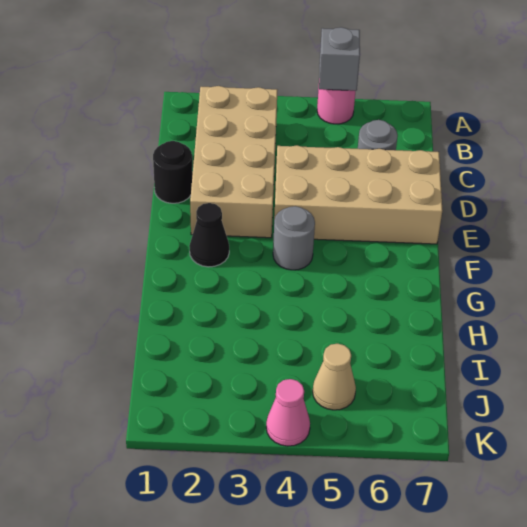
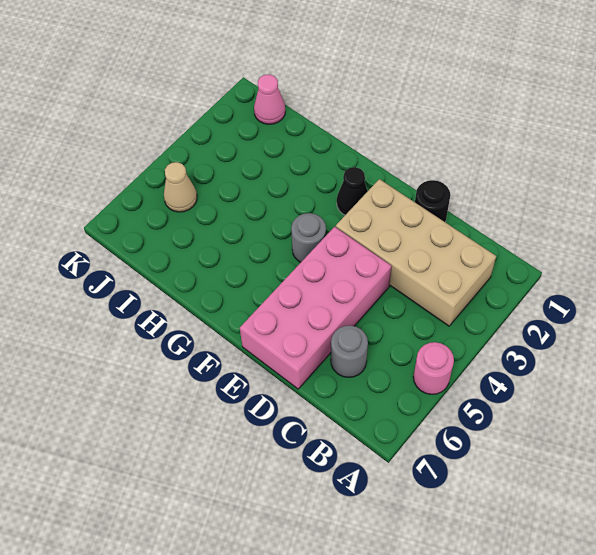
grey brick A5 level 2 -> none
tan brick D4:E7 level 1 -> pink brick D4:E7 level 1
pink cone K4 level 1 -> pink cone J1 level 1

